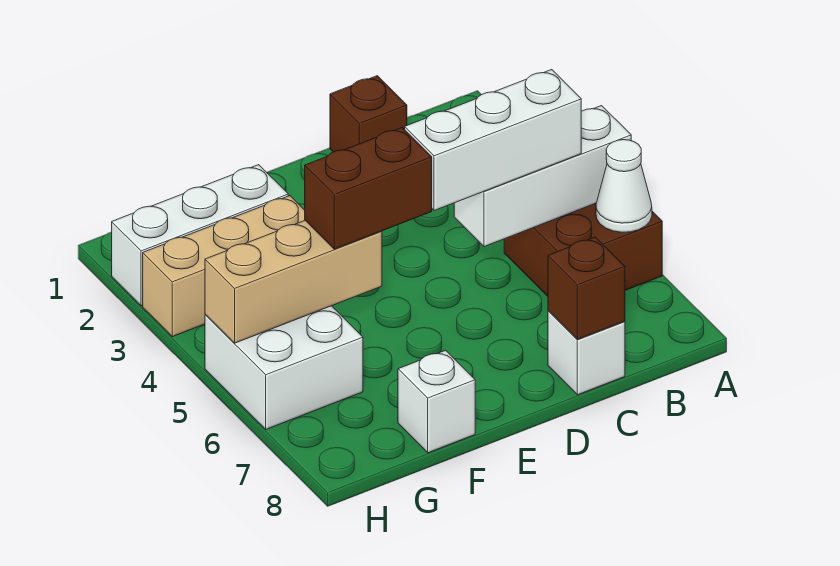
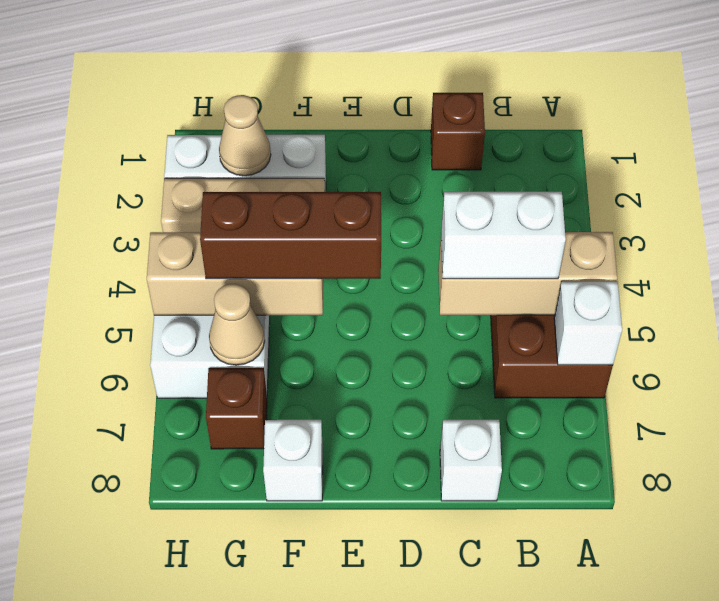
white brick A5:C5 level 2 -> tan brick A5:C5 level 2
white cone A6 level 2 -> white brick A6 level 2
white brick B5:D5 level 3 -> white brick B5:C5 level 3
brown brick C8 level 2 -> brown brick G7 level 1
brown brick E5:F5 level 3 -> brown brick E5:G5 level 3
none -> tan cone G2 level 2
none -> tan cone G6 level 2

